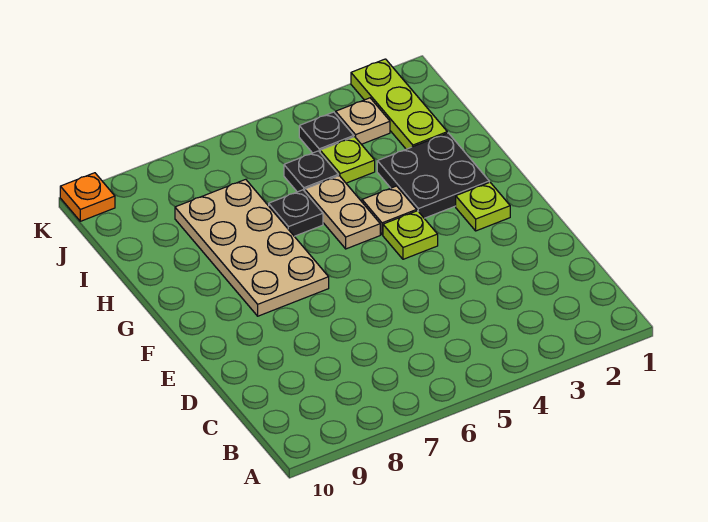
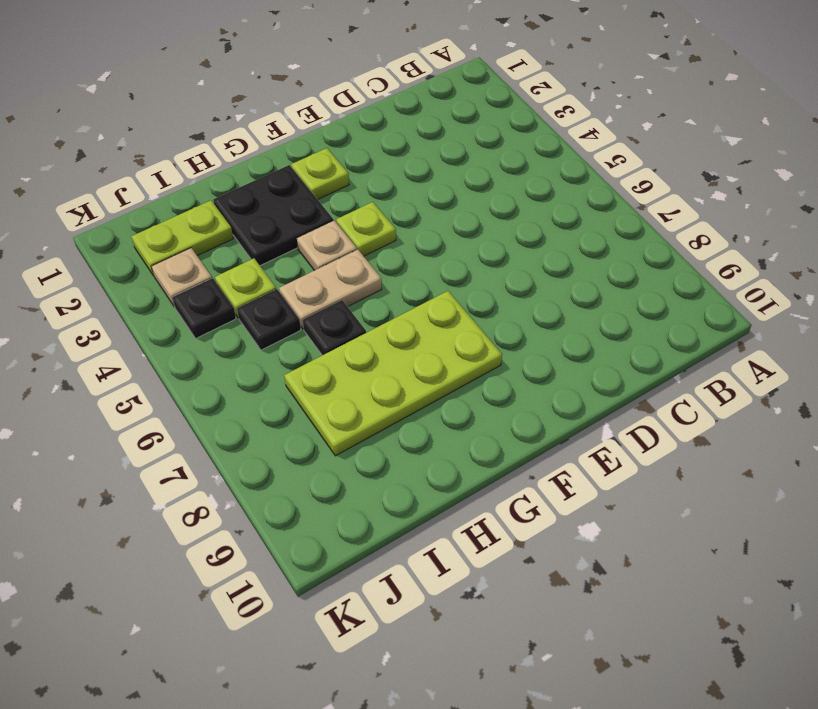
tan plate F7:I8 level 1 -> lime plate F7:I8 level 1
lime plate I2:K2 level 1 -> lime plate I2:J2 level 1
orange plate K10 level 1 -> none

